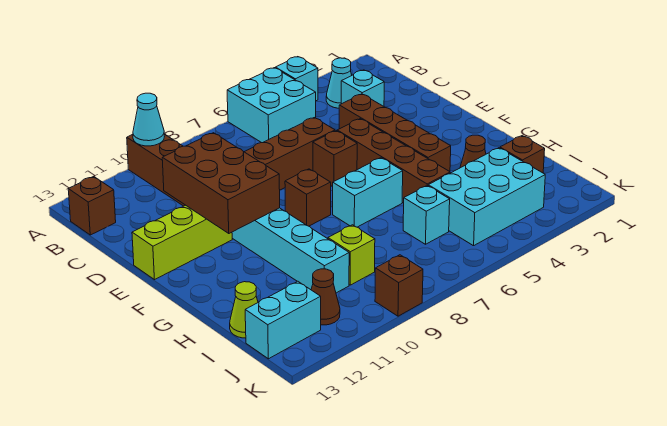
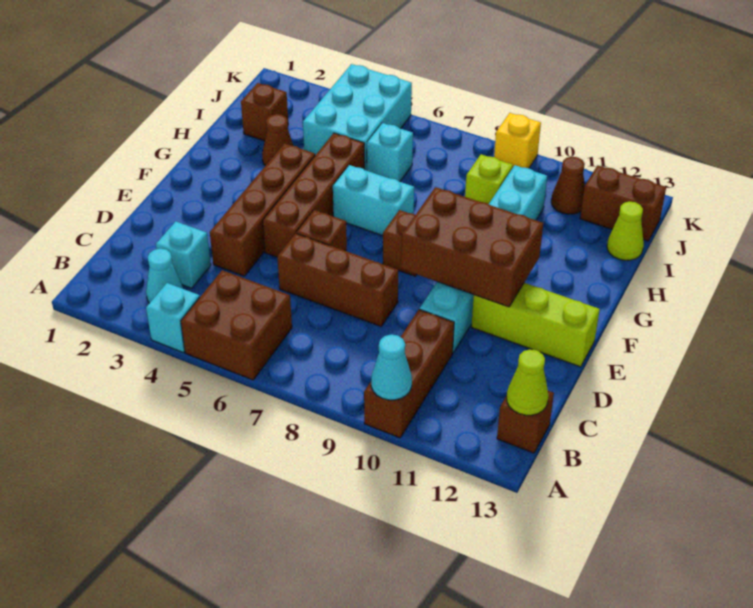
cyan brick A5:B6 level 1 -> brown brick A5:B6 level 1
none -> lime cone B13 level 2
brown brick D10:F11 level 2 -> brown brick E9:F11 level 2
cyan brick I3:J5 level 1 -> cyan brick I4:K5 level 1
cyan brick J12:J13 level 1 -> brown brick J12:J13 level 1
brown brick K9 level 1 -> yellow brick K9 level 1

